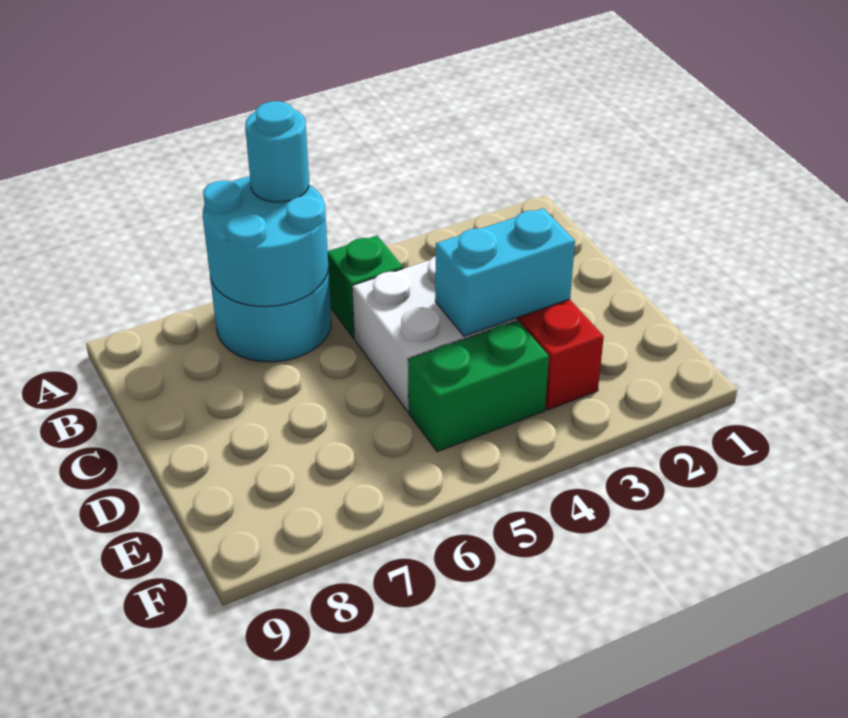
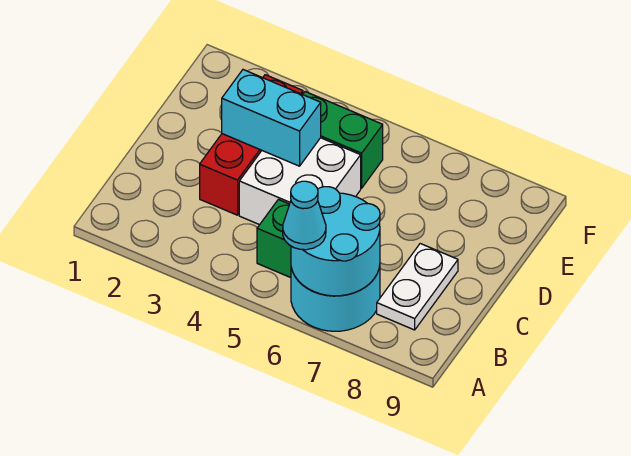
cyan round brick A6 level 3 -> cyan cone A6 level 3
none -> white plate B8:C8 level 1

